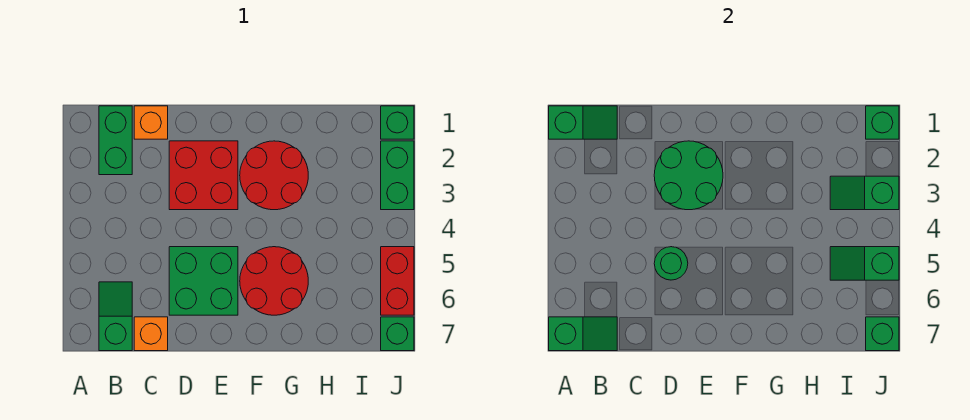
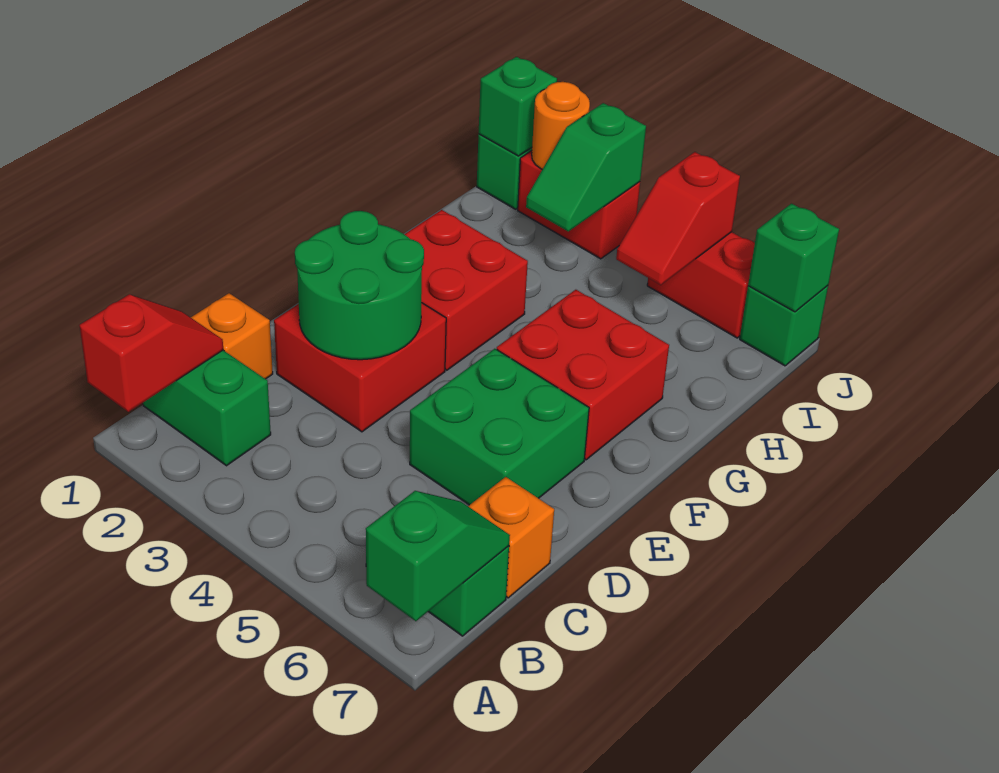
green slope A1:B1 level 2 top A -> red slope A1:B1 level 2 top A
green round brick D5 level 2 -> none
red round brick F2:G3 level 1 -> red brick F2:G3 level 1
red round brick F5:G6 level 1 -> red brick F5:G6 level 1
green slope I5:J5 level 2 top J -> red slope I5:J5 level 2 top J
green brick J2:J3 level 1 -> red brick J2:J3 level 1
none -> orange round brick J2 level 2

